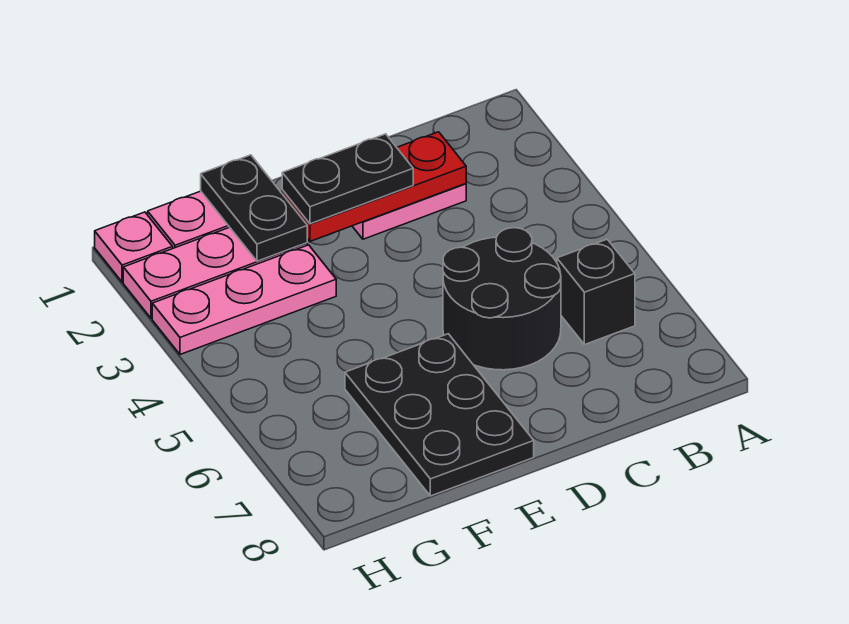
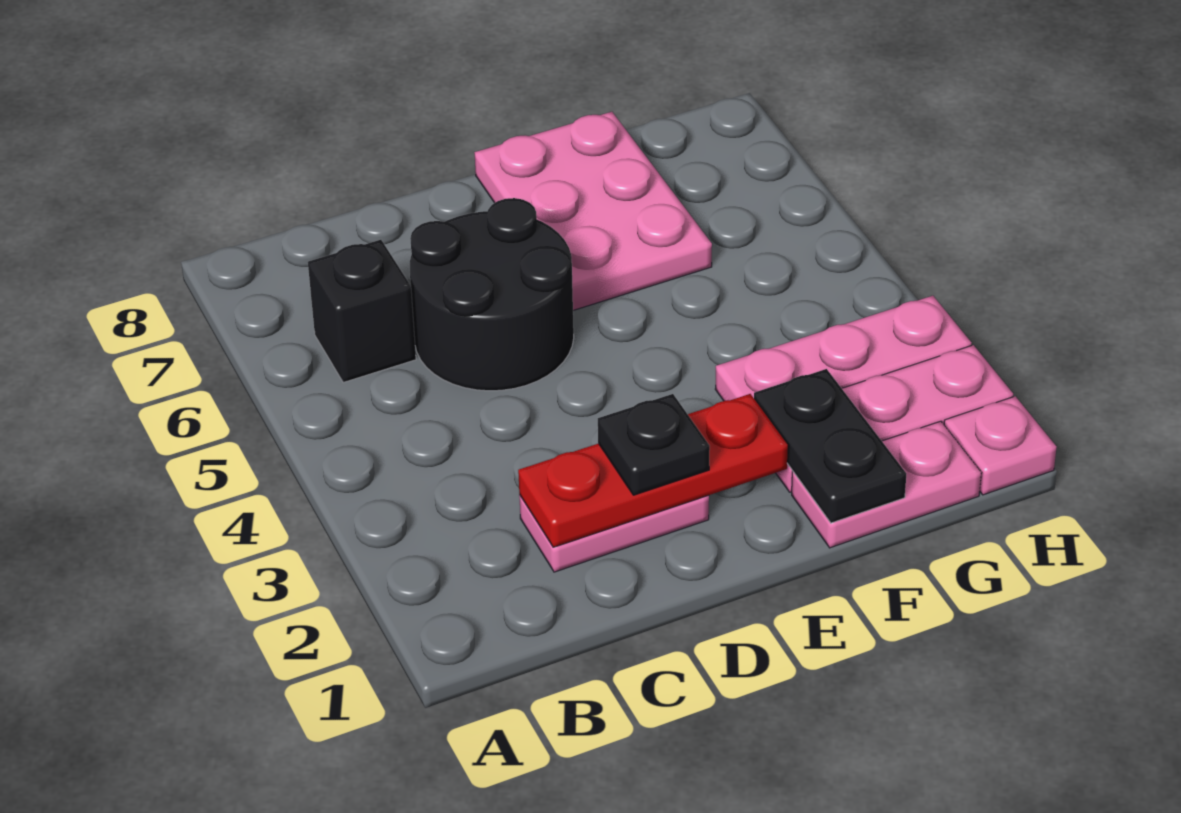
black plate D2:E2 level 3 -> black plate D2 level 3
black plate E6:F8 level 1 -> pink plate E6:F8 level 1

